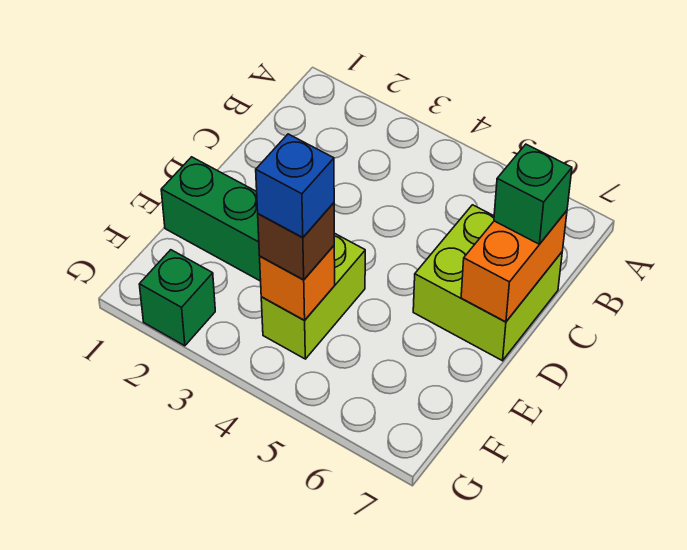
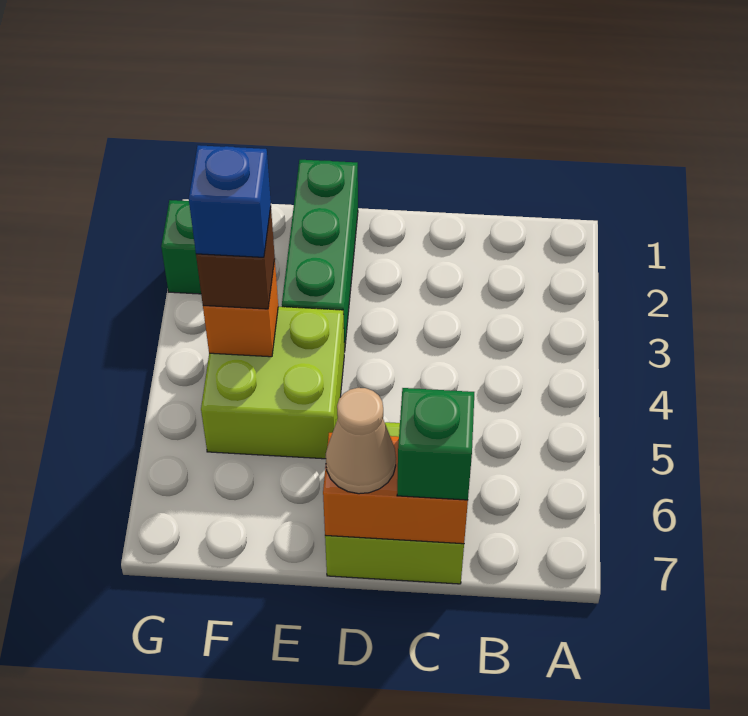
none -> tan cone D7 level 3
lime brick E4:F4 level 1 -> lime brick E4:F5 level 1

